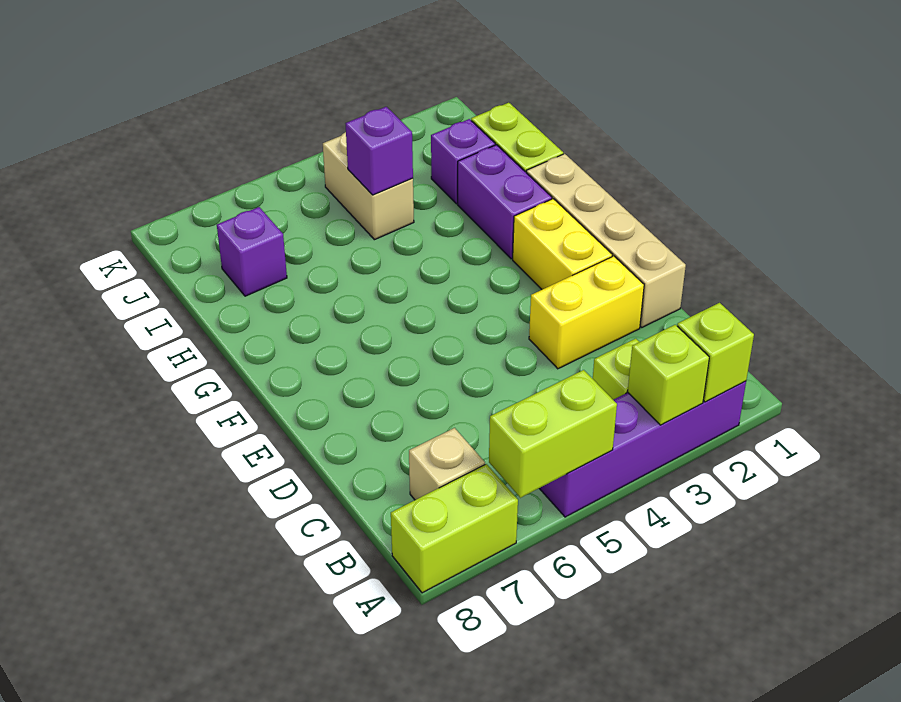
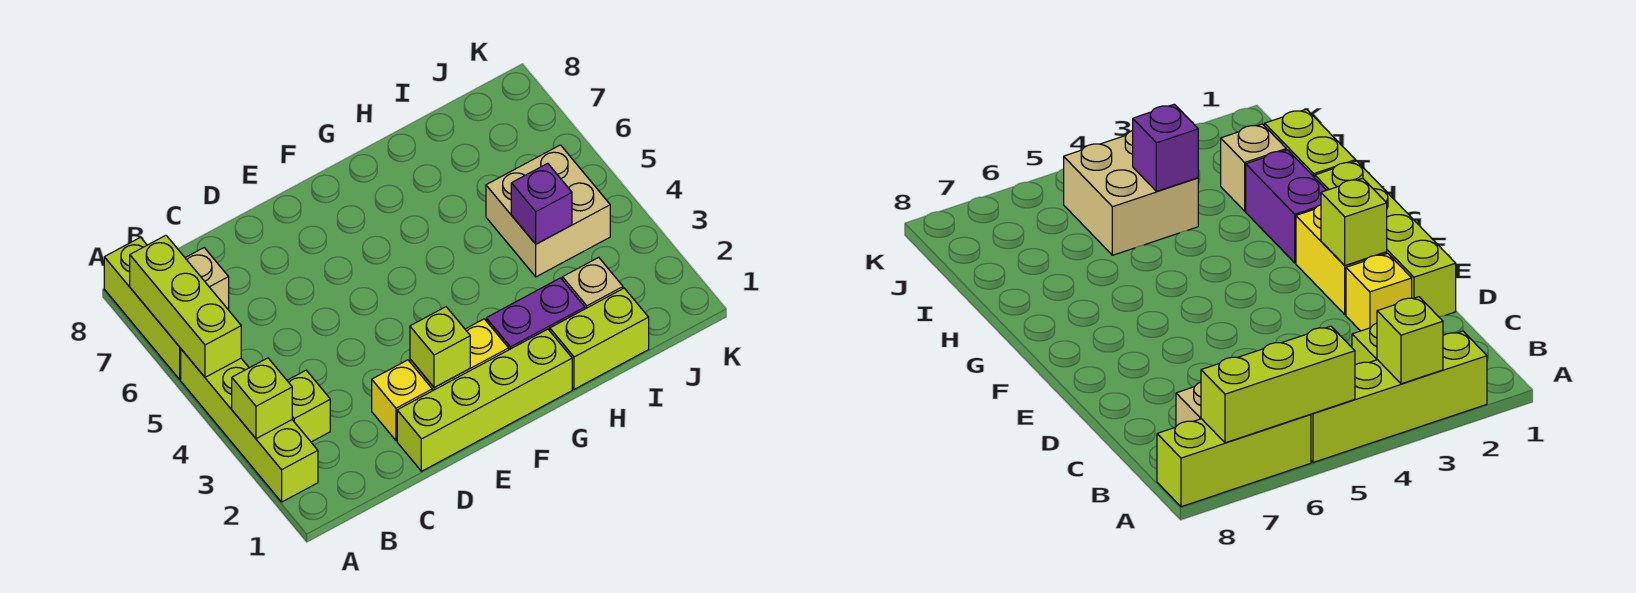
purple brick A2:A5 level 1 -> lime brick A2:A5 level 1
lime brick A2 level 2 -> lime brick E2 level 2
lime brick A5:A6 level 2 -> lime brick A5:A7 level 2
lime brick A7:A8 level 1 -> lime brick A6:A8 level 1
tan brick D1:G1 level 1 -> lime brick D1:G1 level 1
yellow brick D2:D3 level 1 -> yellow brick D2 level 1
purple brick I2 level 1 -> tan brick I2 level 1
tan brick I4:J4 level 1 -> tan brick I4:J5 level 1
purple brick I7 level 1 -> none

